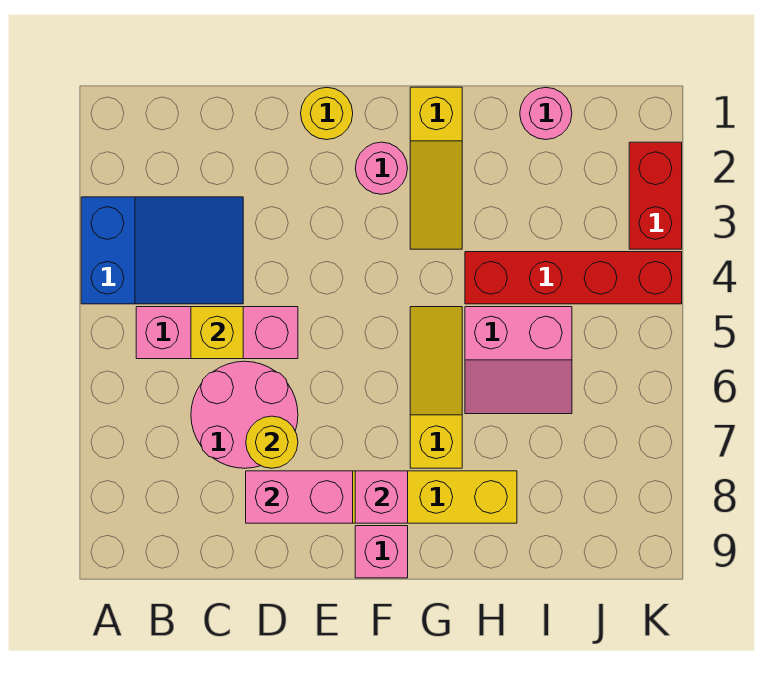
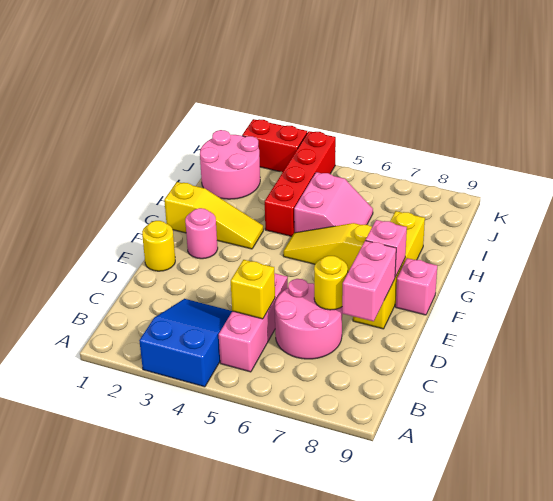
pink round brick I1 level 1 -> pink round brick I1:J2 level 1

